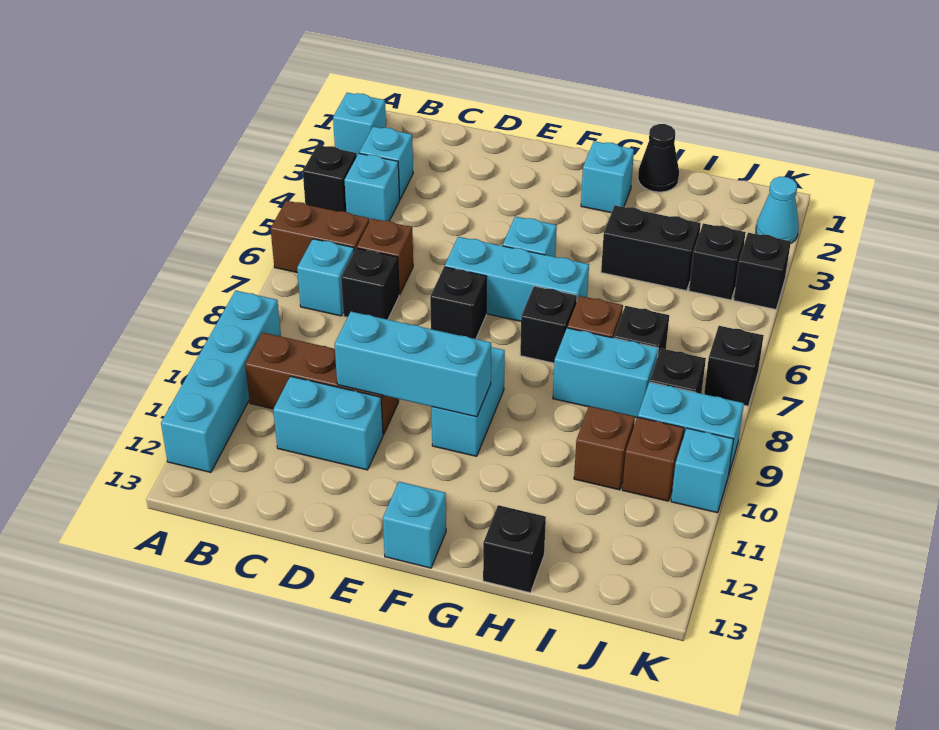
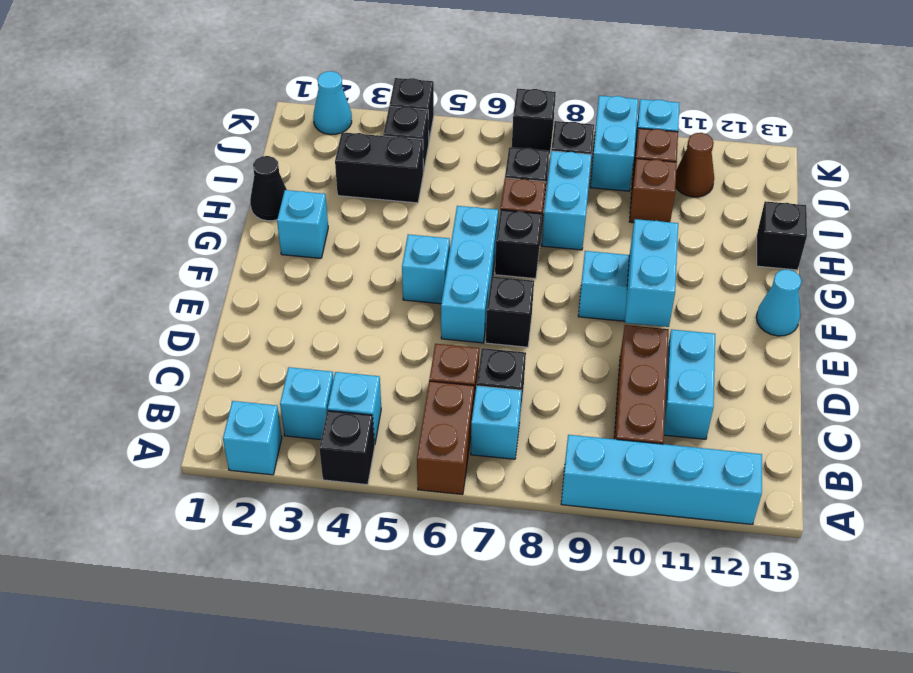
cyan brick D10:F10 level 2 -> cyan brick E10:F10 level 2
cyan brick F13 level 1 -> cyan cone F13 level 1
black brick H4:I4 level 1 -> black brick I3:I4 level 1
none -> brown cone J11 level 1

